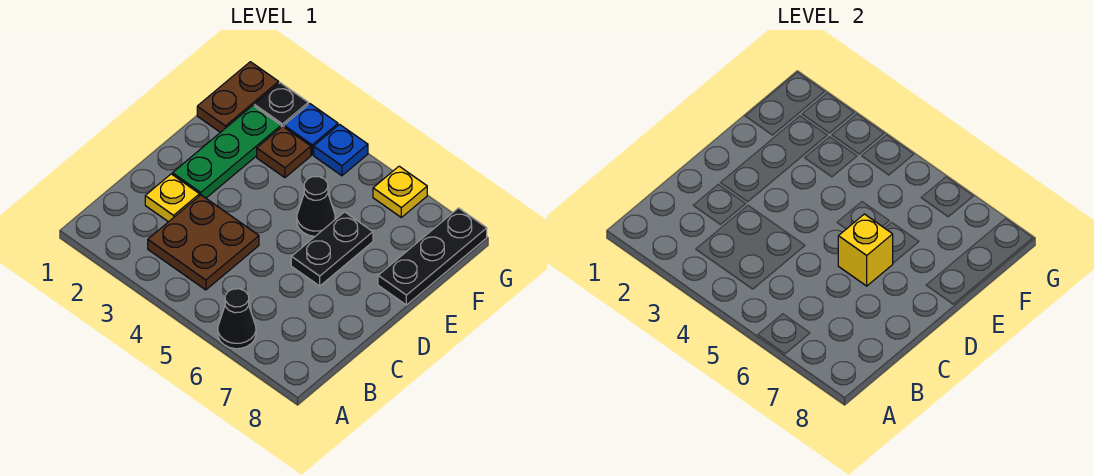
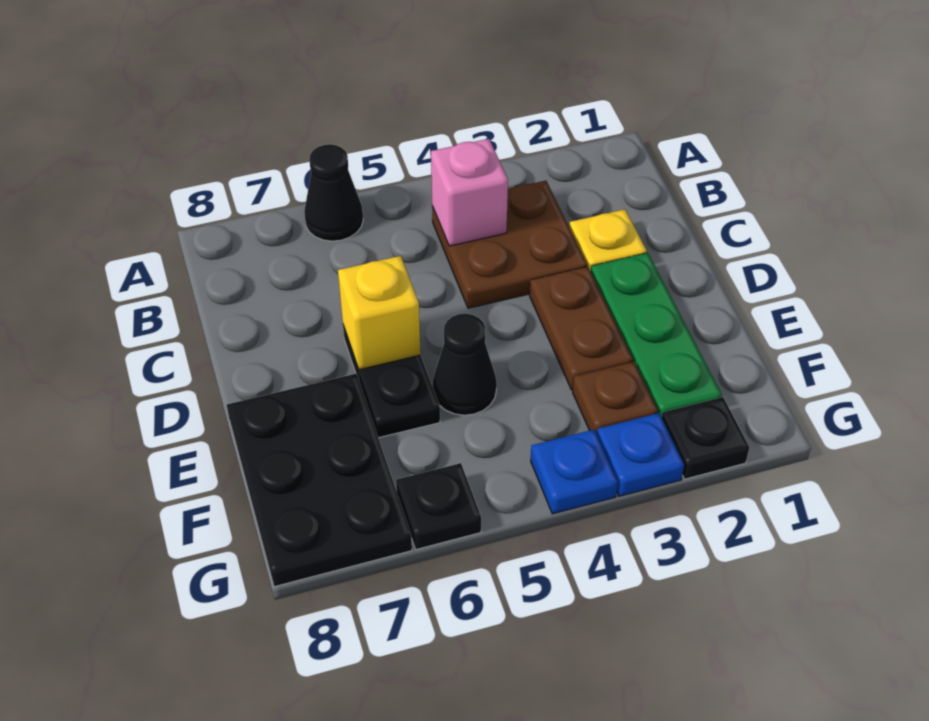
none -> pink brick B4 level 2
black plate E8:G8 level 1 -> black plate E7:G8 level 1
brown plate F1:G1 level 1 -> brown plate D3:E3 level 1
yellow plate G6 level 1 -> black plate G6 level 1

